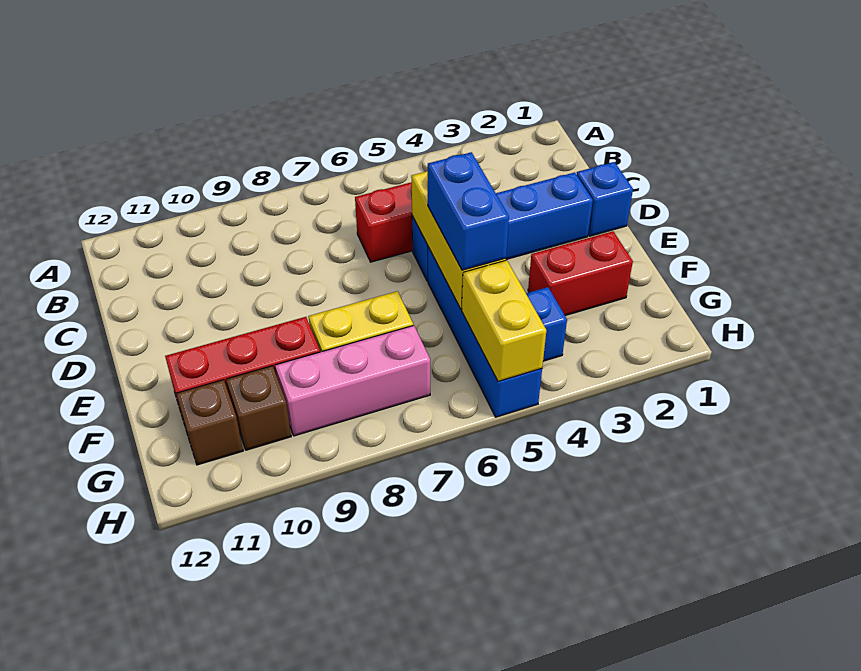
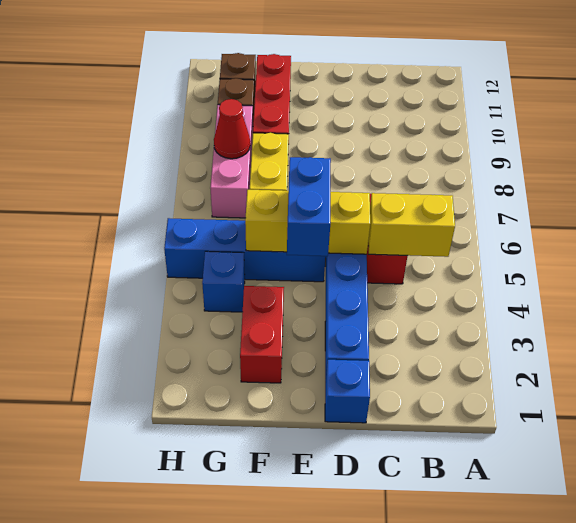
blue brick E5:F5 level 3 -> blue brick E4:E5 level 3
yellow brick G5:H5 level 2 -> yellow brick B5:C5 level 2
none -> red cone G8 level 2

